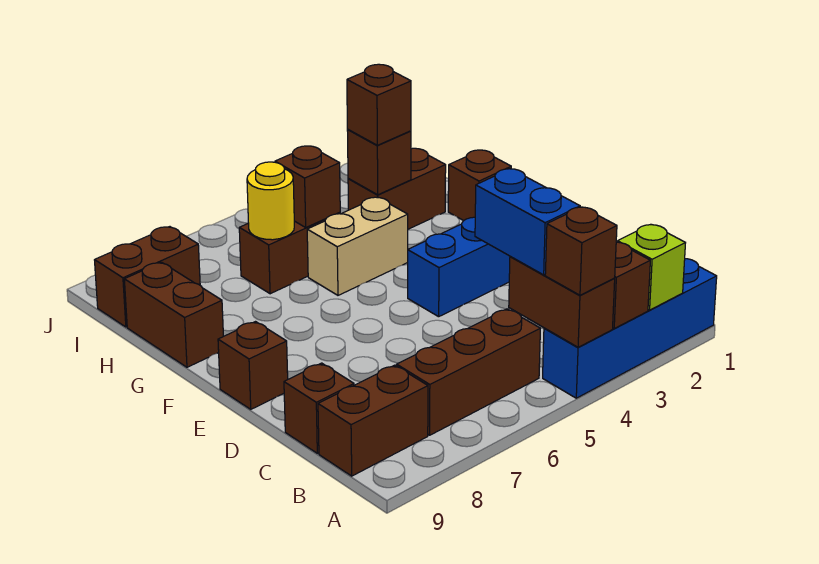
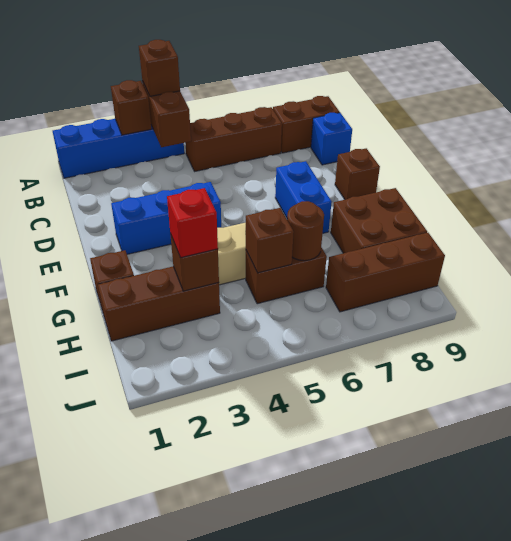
lime brick A2 level 2 -> none
blue brick B4:C4 level 3 -> blue brick E7:F7 level 1
brown brick C9 level 1 -> blue brick C9 level 1
brown brick G9:H9 level 1 -> brown brick G8:H9 level 1
brown brick H2:H3 level 1 -> brown brick H1:H3 level 1
brown brick H3 level 3 -> red brick H3 level 3
yellow round brick H6 level 2 -> brown round brick H6 level 2
brown brick I8:I9 level 1 -> brown brick I7:I9 level 1

